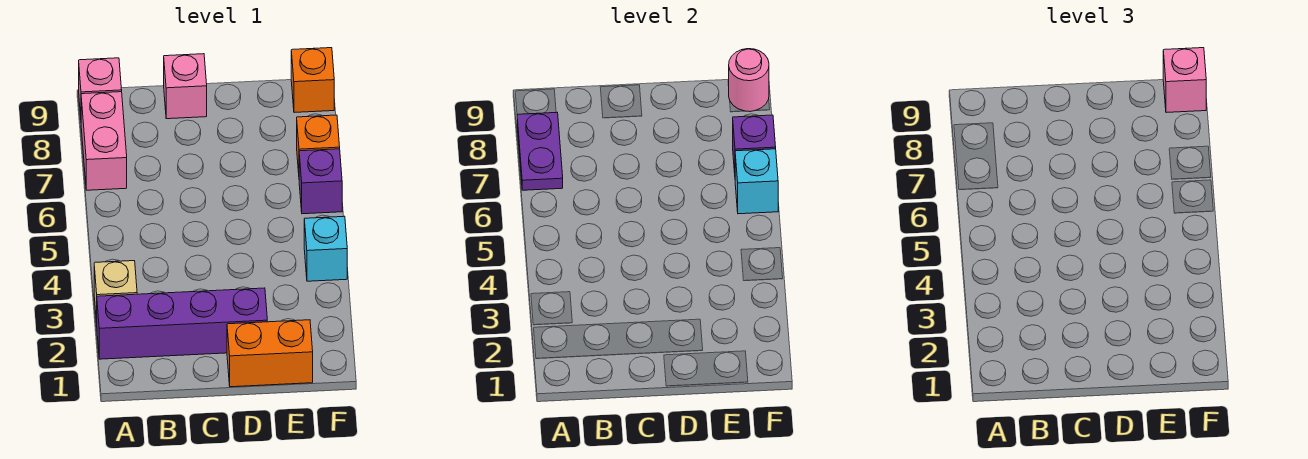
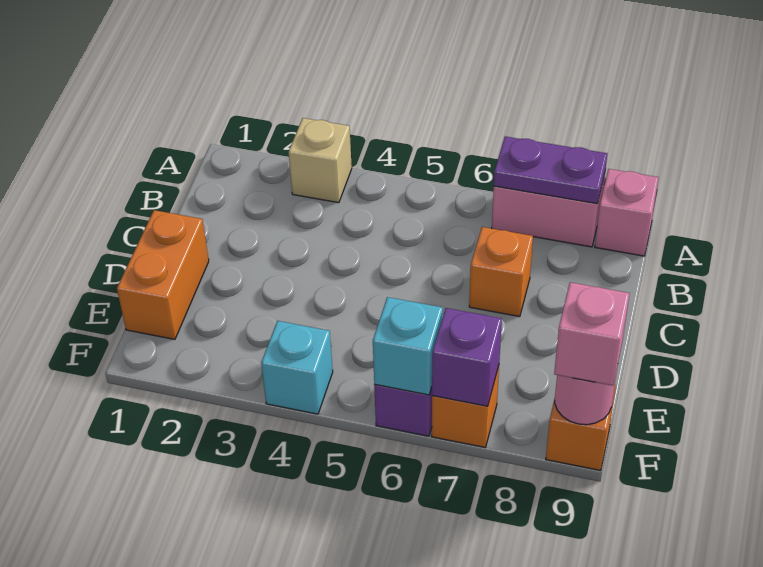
purple brick A2:D2 level 1 -> none
none -> orange brick C7 level 1
pink brick C9 level 1 -> none

